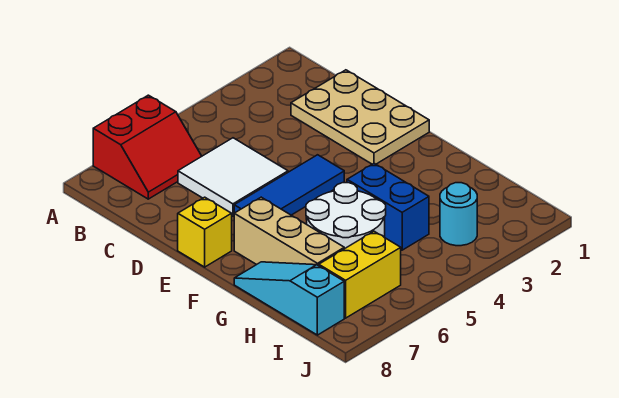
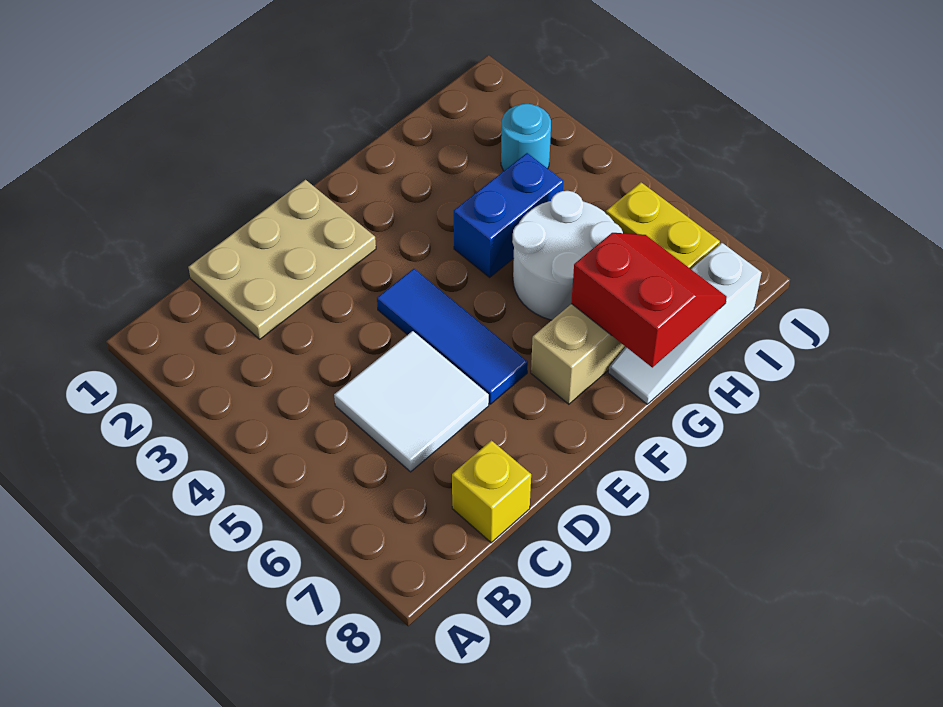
red slope A6:B7 level 1 top A -> red slope G7:H8 level 2 top G
yellow brick E8 level 1 -> yellow brick C8 level 1
cyan slope G8:I8 level 1 top I -> white slope G8:I8 level 1 top I

